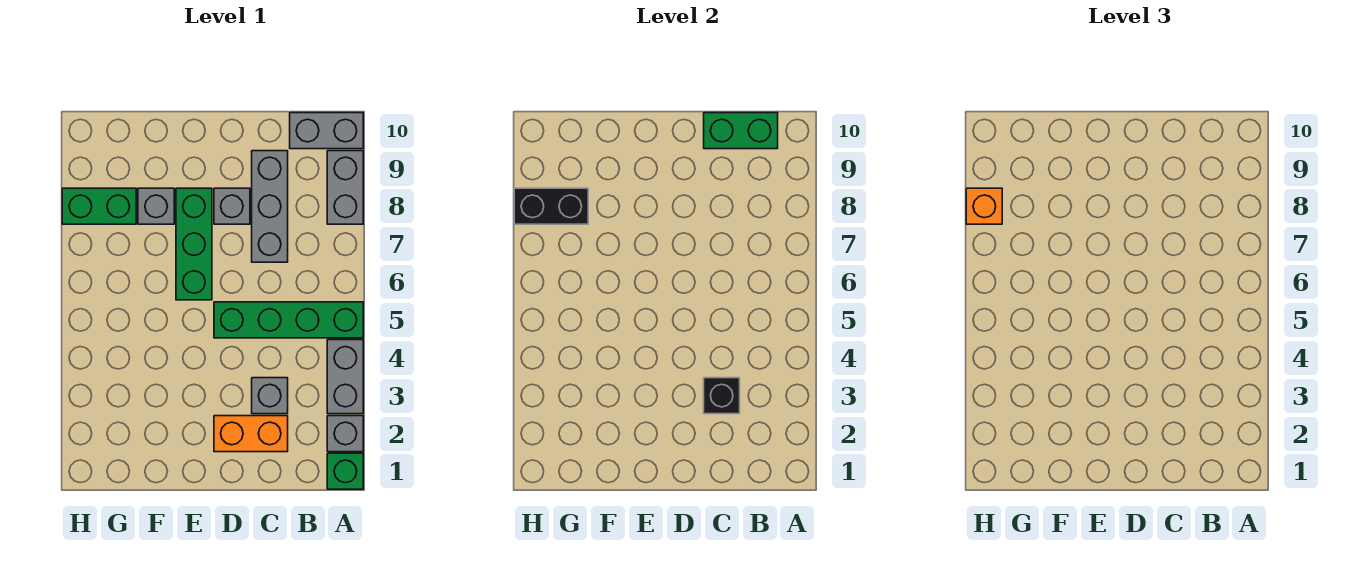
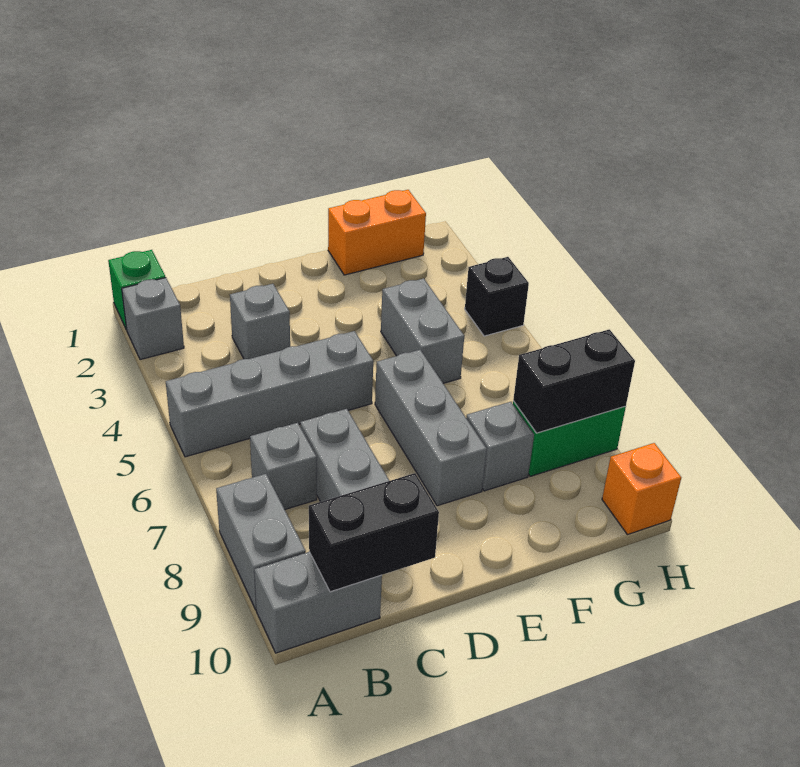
grey brick A3:A4 level 1 -> grey brick F4:F5 level 1
green brick A5:D5 level 1 -> grey brick A5:D5 level 1
green brick B10:C10 level 2 -> black brick B10:C10 level 2
orange brick C2:D2 level 1 -> orange brick F1:G1 level 1
black brick C3 level 2 -> black brick H4 level 1
grey brick D8 level 1 -> grey brick B7 level 1
green brick E6:E8 level 1 -> grey brick E6:E8 level 1
orange brick H8 level 3 -> orange brick H10 level 1

